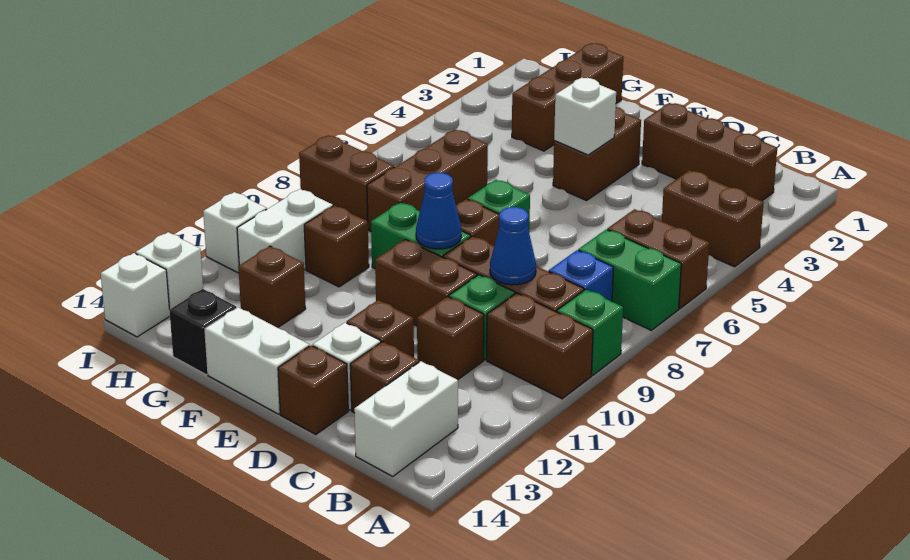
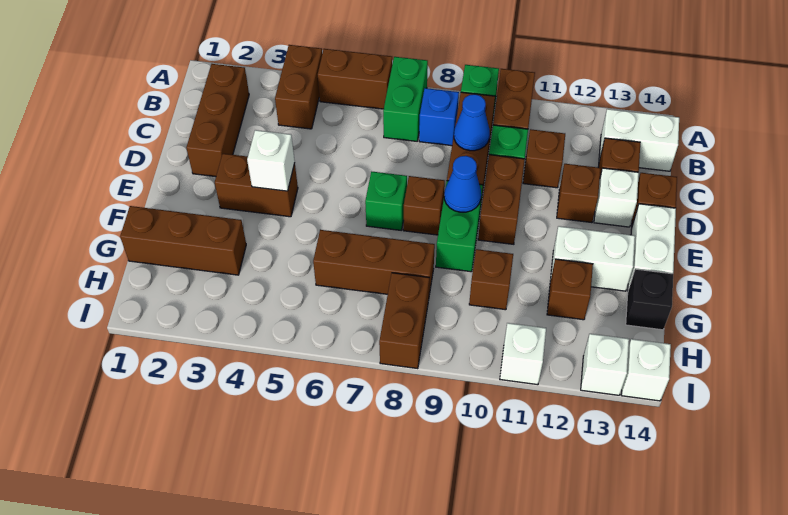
brown brick A6:B6 level 1 -> brown brick A5:A6 level 1
white brick H10:H11 level 1 -> white brick F12:F13 level 1

